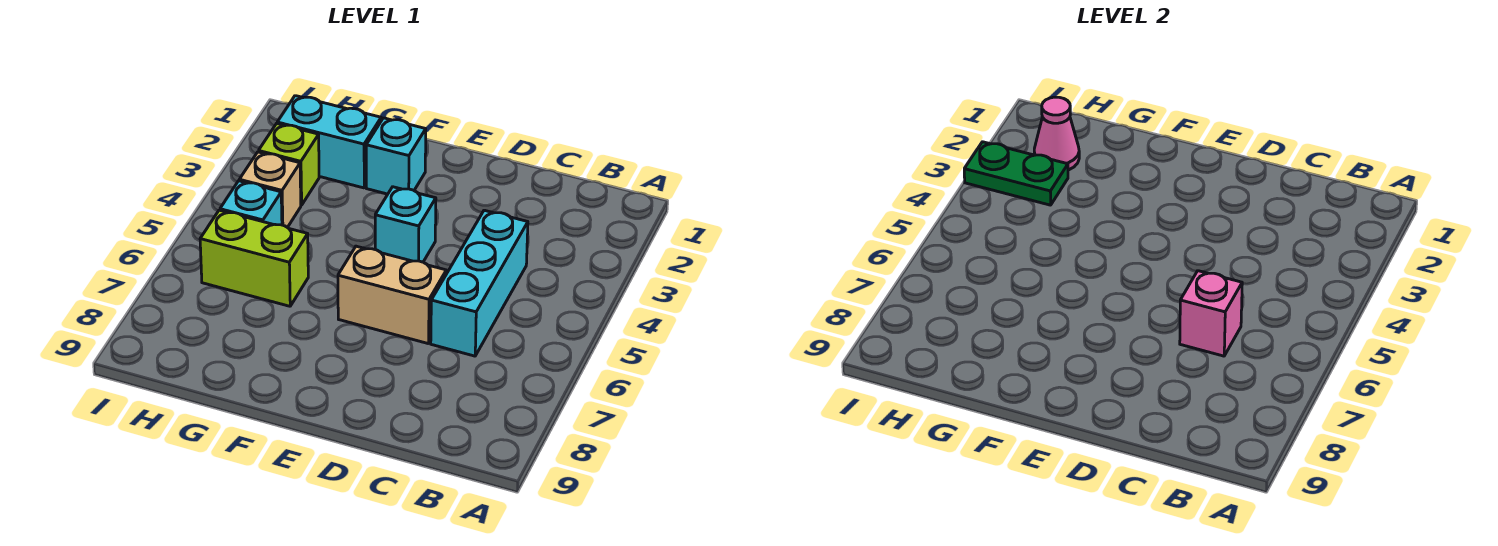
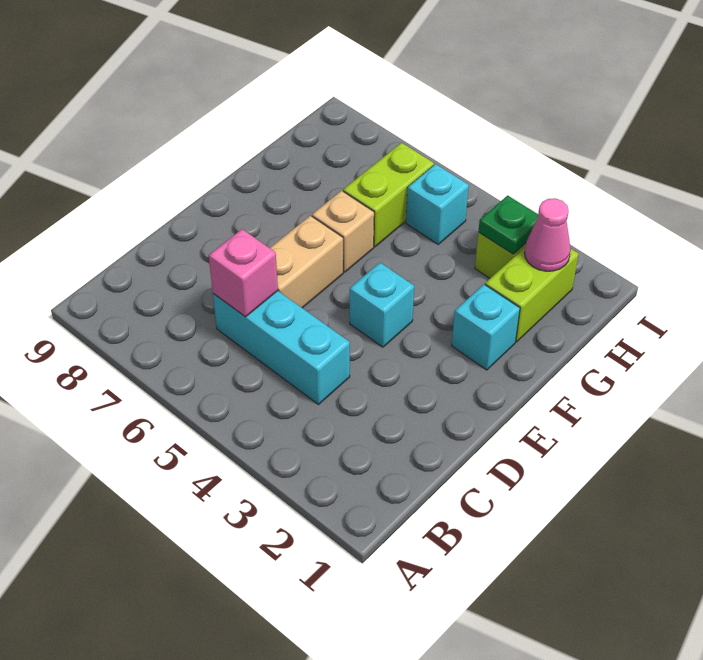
cyan brick G2:H2 level 1 -> lime brick G2:H2 level 1
green plate H3:I3 level 2 -> green plate H3 level 2
tan brick H4 level 1 -> tan brick F6 level 1

